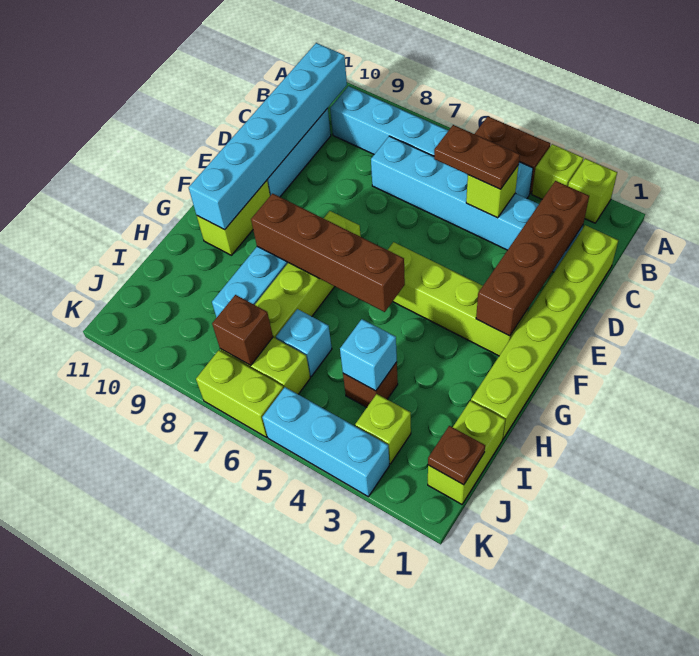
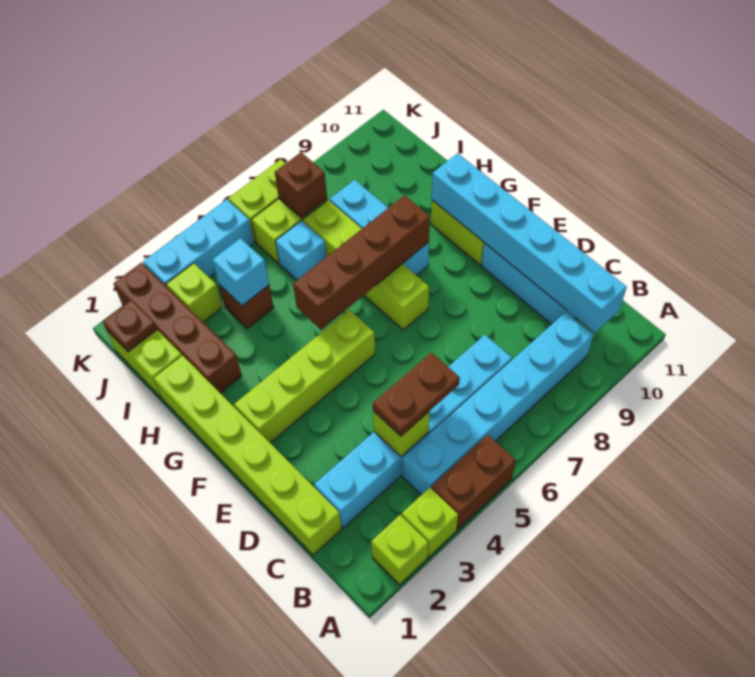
brown brick C2:F2 level 2 -> brown brick H2:K2 level 1

